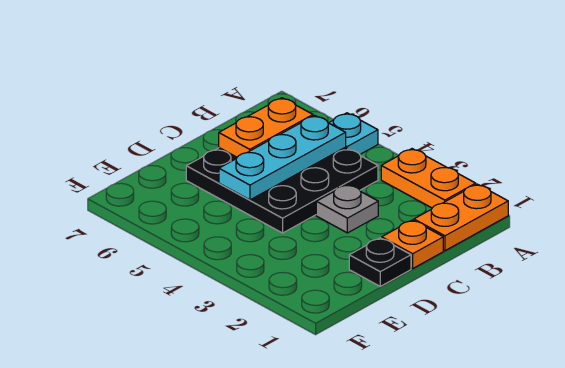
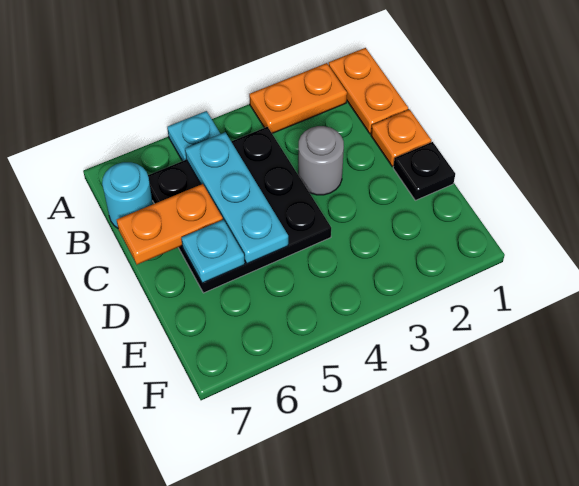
orange plate B6:C6 level 2 -> orange plate C6:C7 level 2
none -> cyan round brick B7 level 1
grey plate C3 level 1 -> grey round brick C3 level 1
none -> cyan plate D6 level 2

